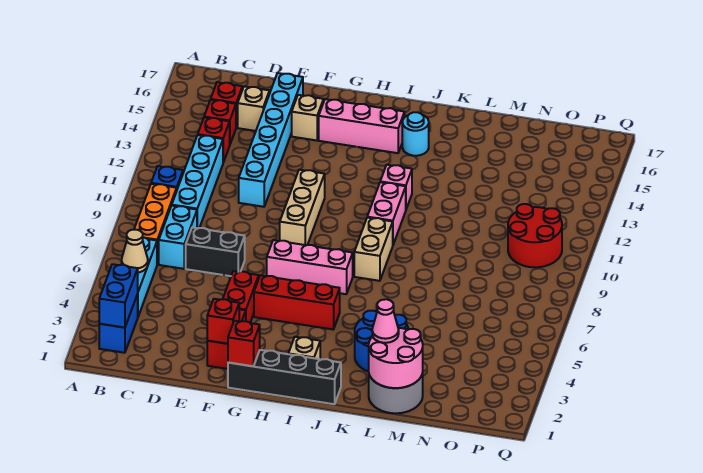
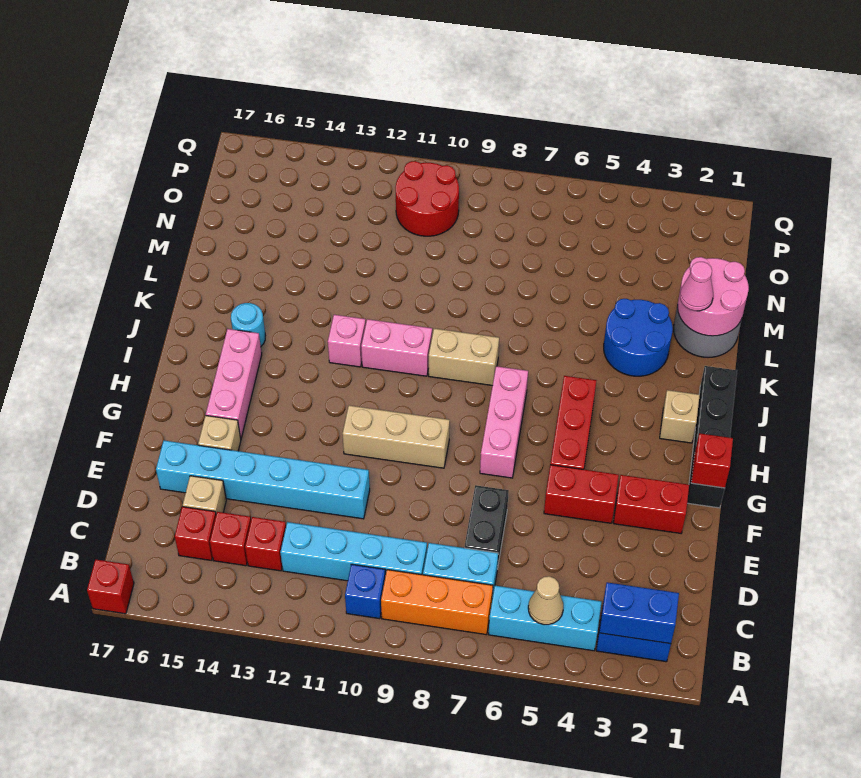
red brick F2 level 2 -> red brick A17 level 1

